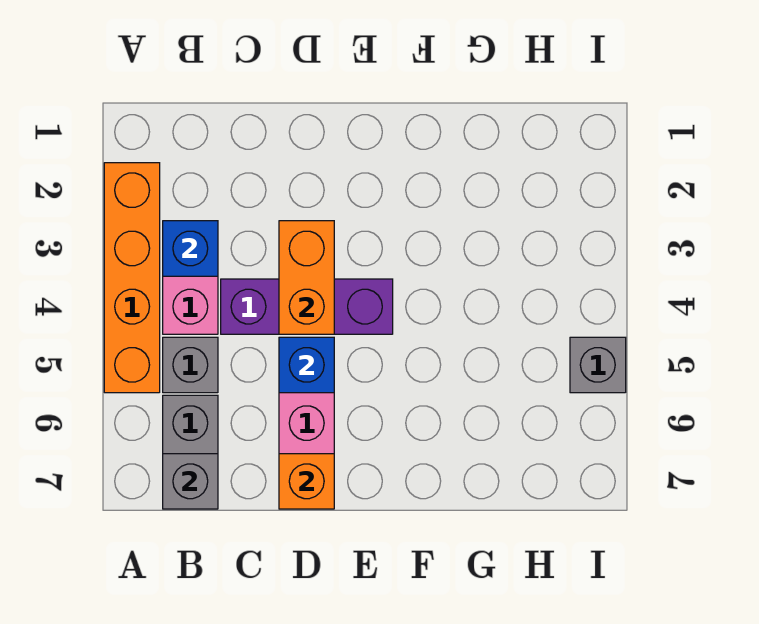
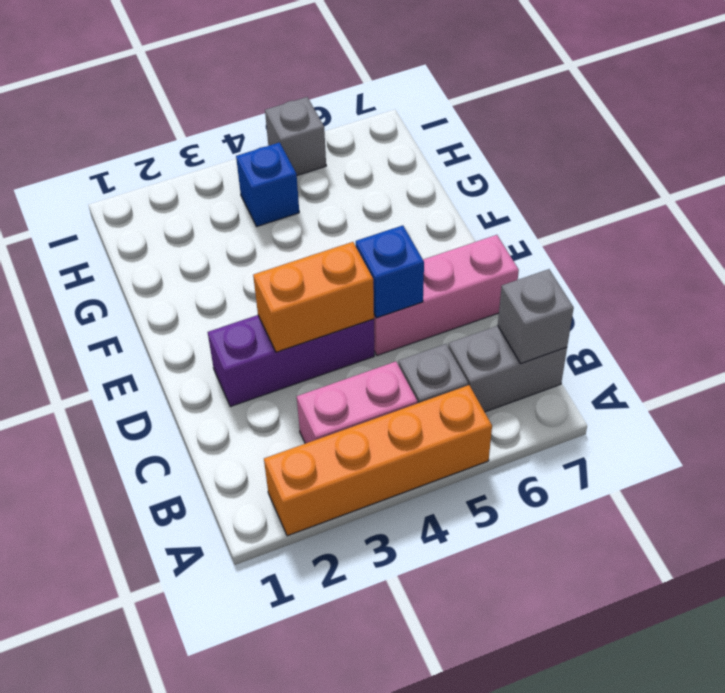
blue brick B3 level 2 -> blue brick H4 level 1
purple brick C4:E4 level 1 -> purple brick D2:D4 level 1
orange brick D7 level 2 -> none

